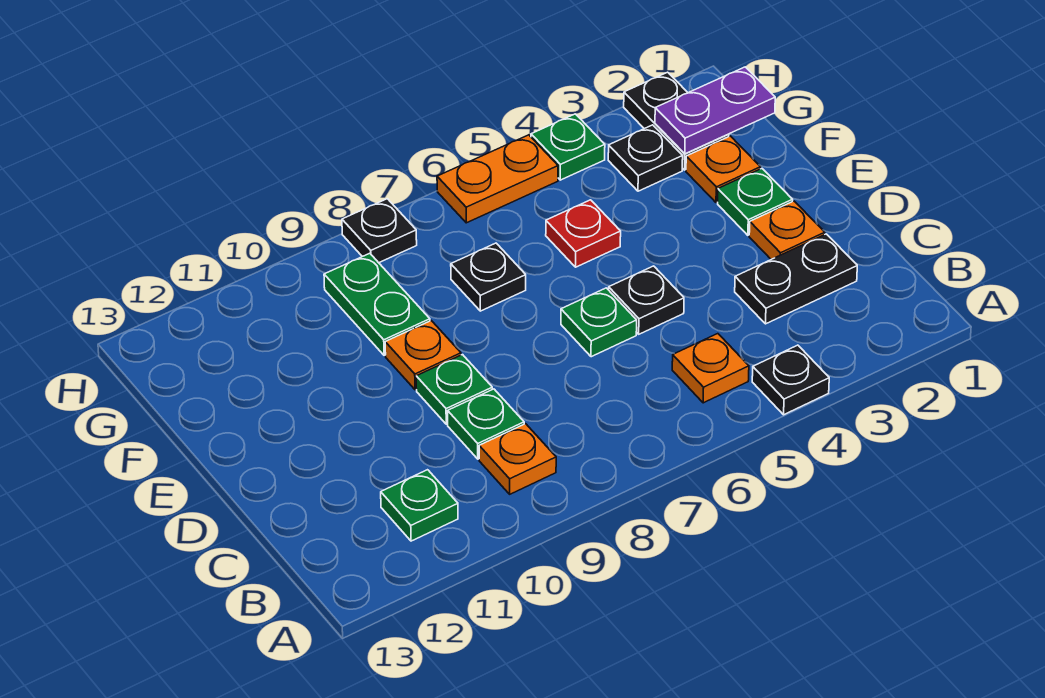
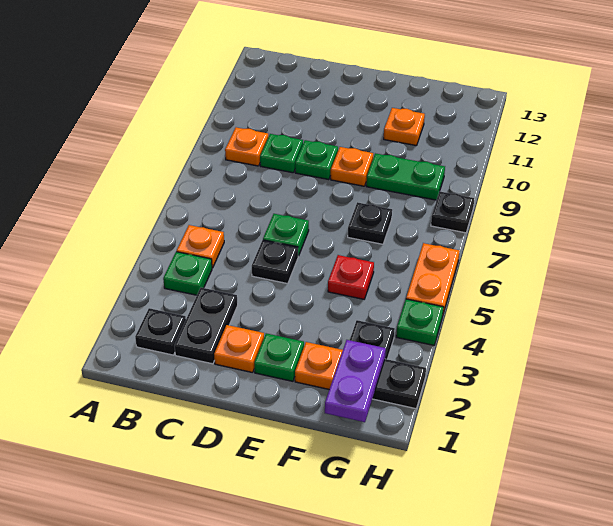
black plate A4 level 1 -> black plate B2 level 1
green plate B11 level 1 -> green plate B4 level 1
none -> orange plate F11 level 1

